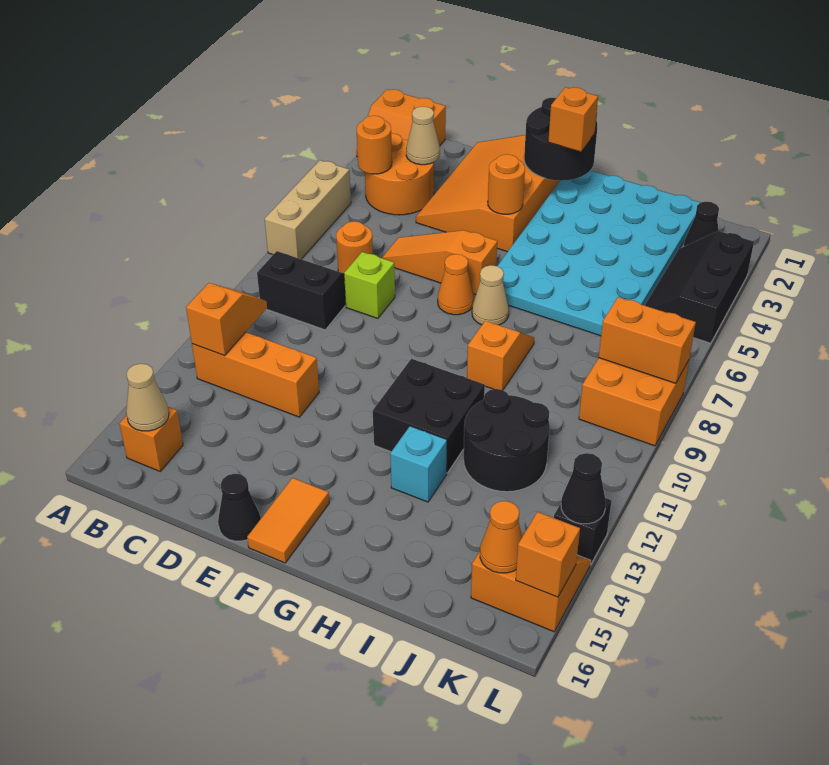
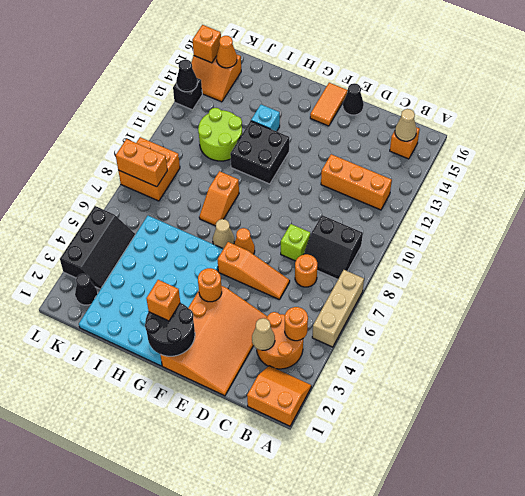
orange slope B11:B12 level 2 top 12 -> none
black round brick I11:J12 level 1 -> lime round brick I11:J12 level 1

